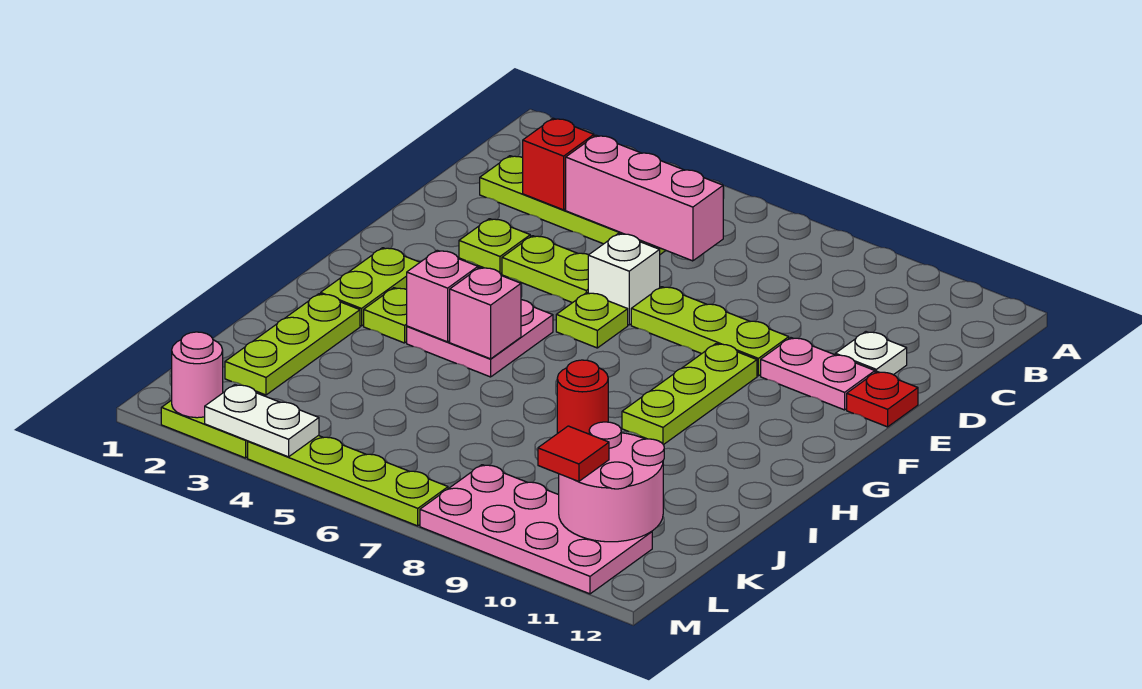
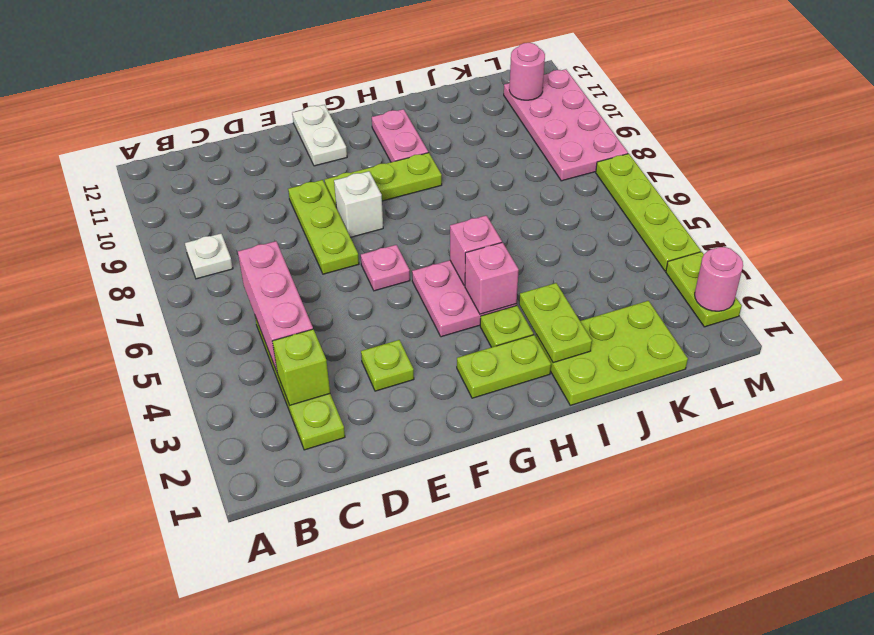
red brick C3 level 2 -> lime brick C3 level 2
white plate D11 level 1 -> white plate B8 level 1
lime plate E4:E5 level 1 -> lime plate I2:I3 level 2
white brick E6 level 1 -> white brick F8 level 1
pink plate E10:E11 level 1 -> pink plate H10:H11 level 1
red plate E12 level 1 -> none
lime plate F6 level 1 -> pink plate F6 level 1
lime plate I2:K2 level 1 -> lime plate I1:K2 level 1
red round brick I8 level 1 -> none
pink round brick K10:L11 level 2 -> pink round brick L11 level 2
red tile L10 level 3 -> none
white plate M3:M4 level 2 -> white plate F11:F12 level 1

